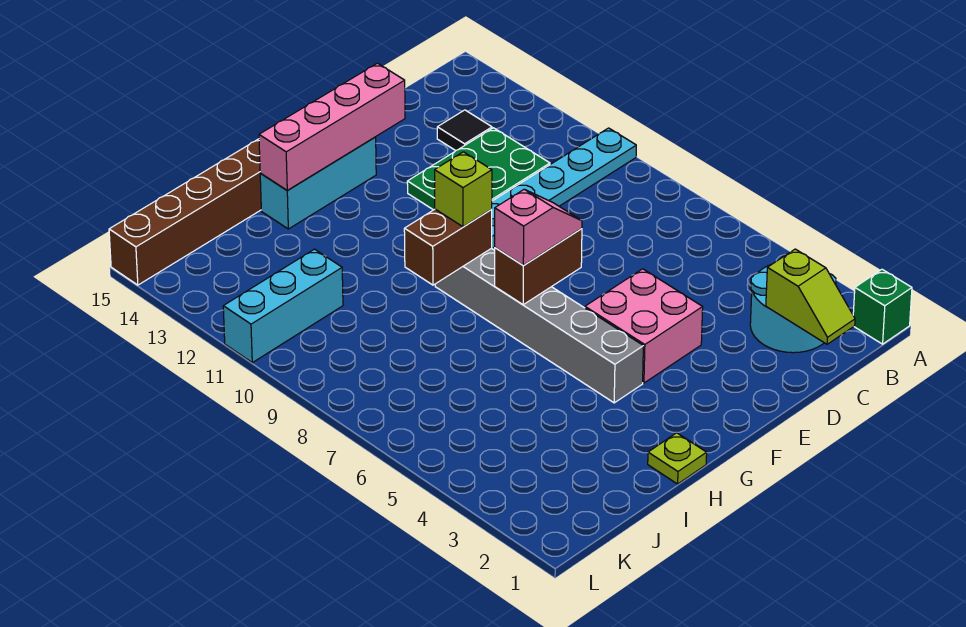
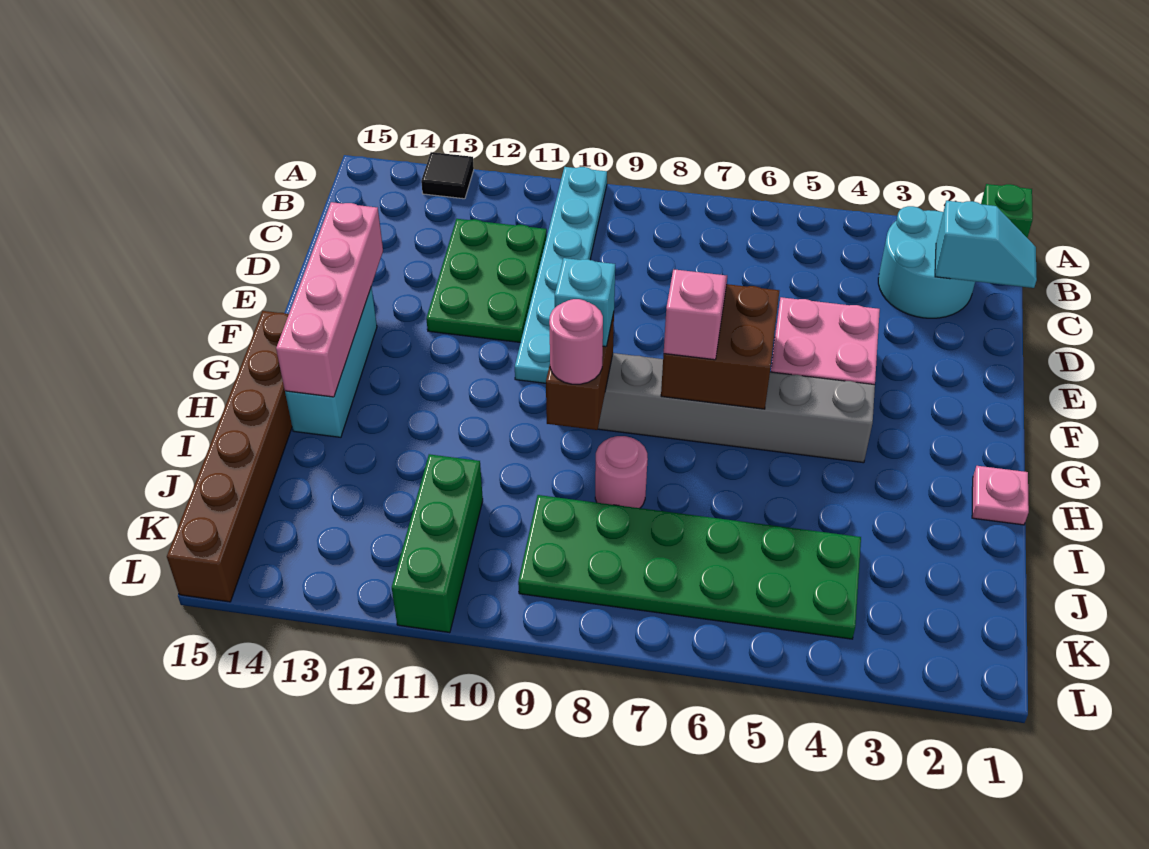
lime slope C1:C2 level 2 top 2 -> cyan slope C1:C2 level 2 top 2
black tile C13 level 1 -> black tile A13 level 1
brown brick F7:G7 level 2 -> brown brick F6:G7 level 2
lime brick G9 level 3 -> cyan brick G9 level 3
lime plate H1 level 1 -> pink plate H1 level 1
none -> pink round brick H9 level 3
none -> pink round brick I8 level 1
none -> green plate J4:K9 level 1
cyan brick J11:L11 level 1 -> green brick J11:L11 level 1

